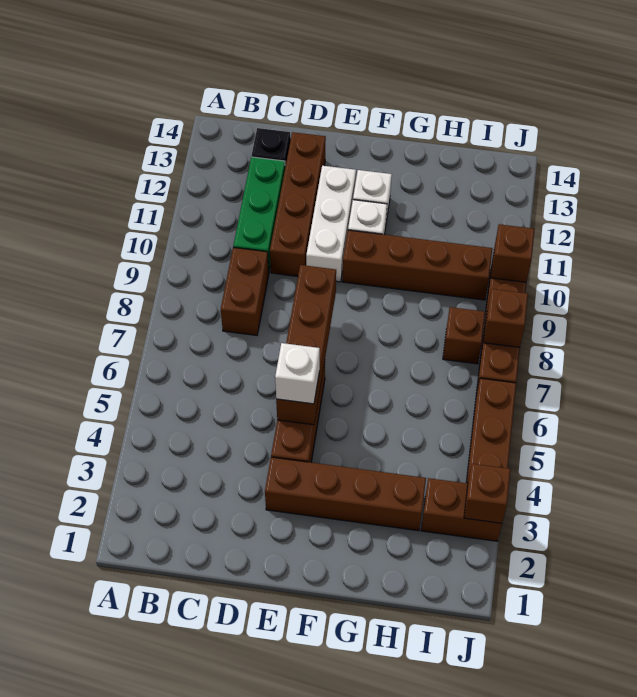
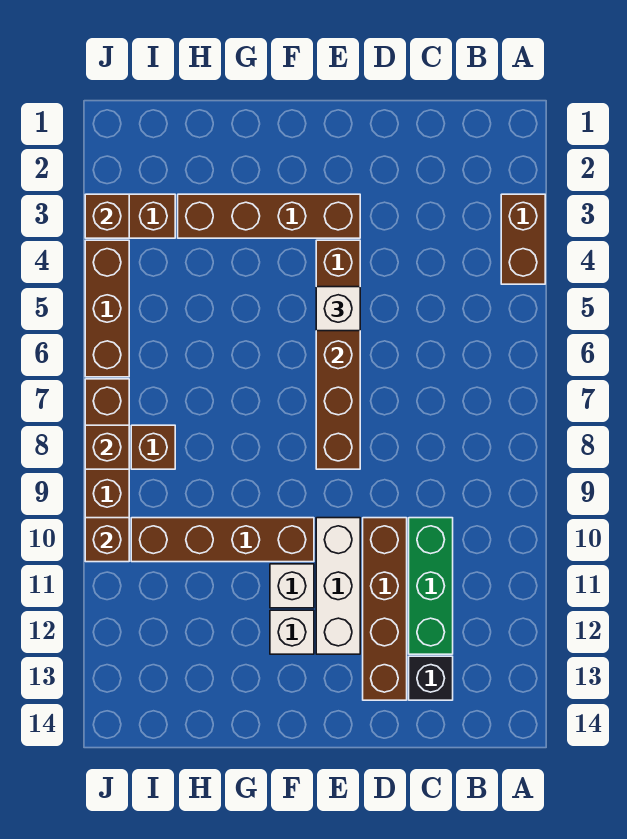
brown brick C8:C9 level 1 -> brown brick A3:A4 level 1

